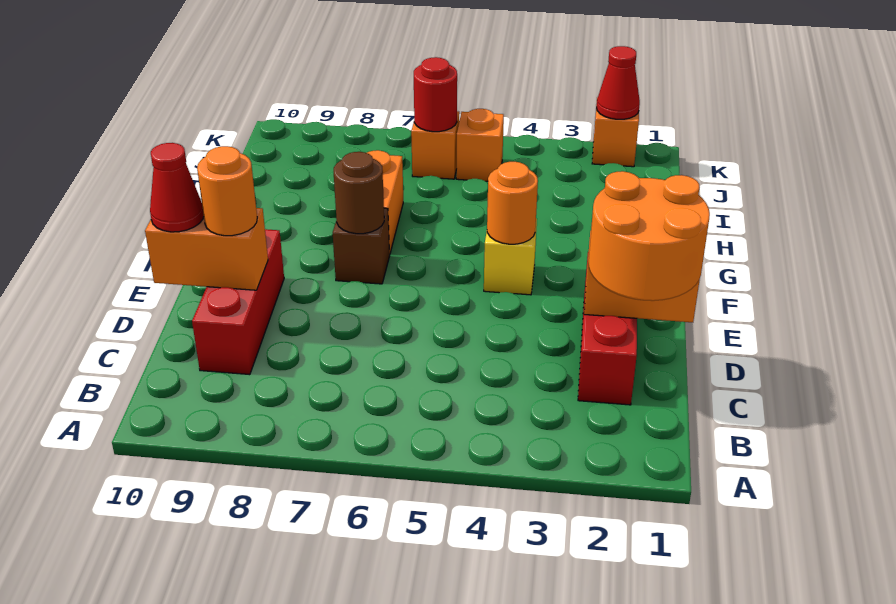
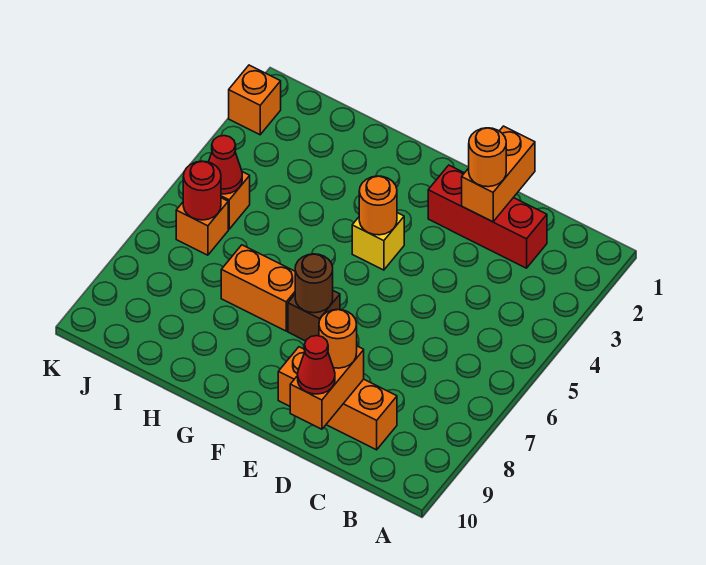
orange round brick C1:D2 level 3 -> orange round brick D2 level 3
red brick C9:E9 level 1 -> orange brick C9:E9 level 1
red cone K2 level 2 -> red cone J5 level 2

